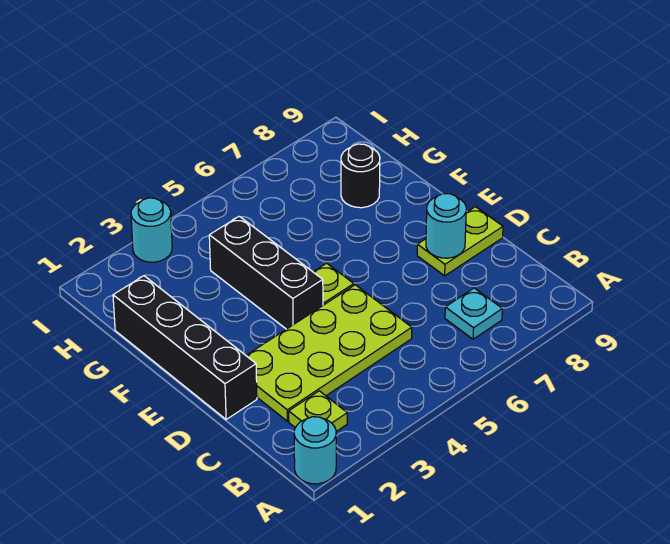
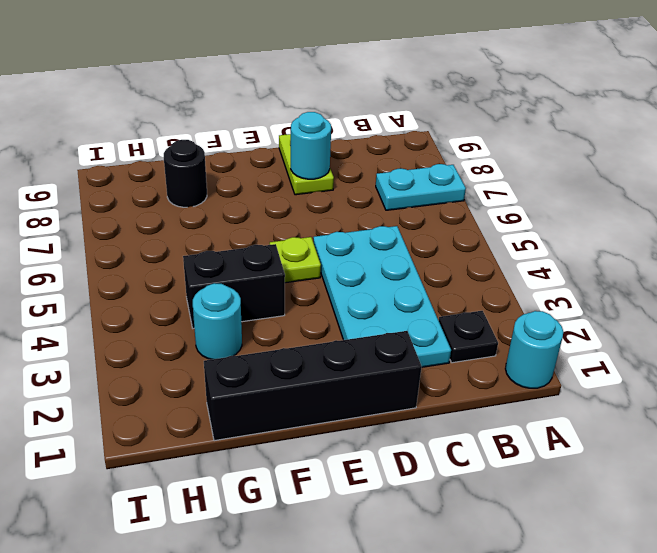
lime plate B2 level 1 -> black plate B2 level 1
cyan plate B7 level 1 -> cyan plate A7:B7 level 1
lime plate C2:D5 level 1 -> cyan plate C2:D5 level 1
black brick E4:G4 level 1 -> black brick F4:G4 level 1
cyan round brick I3 level 1 -> cyan round brick G3 level 1

